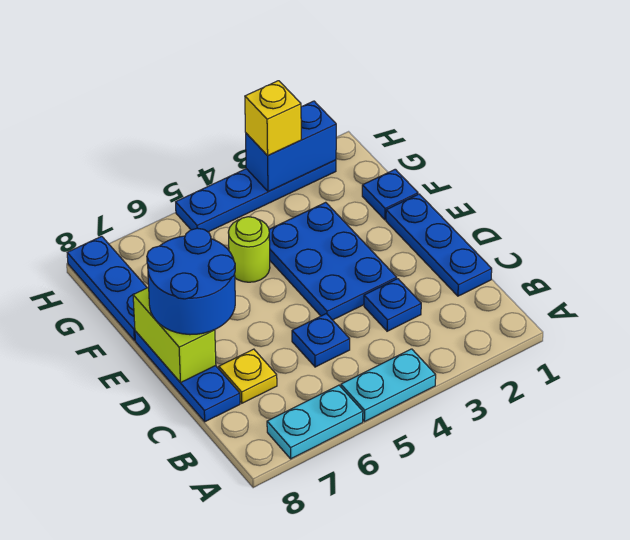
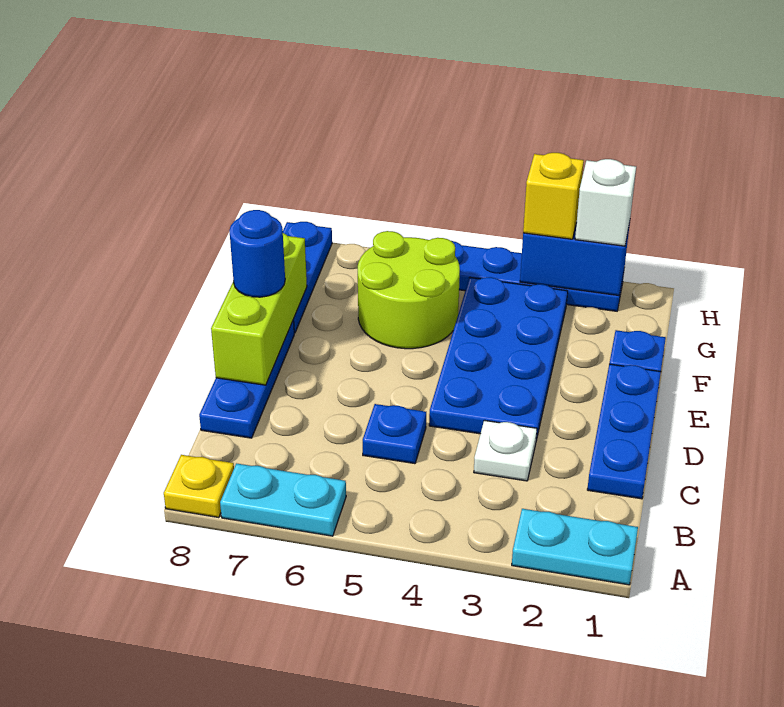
cyan plate A4:A5 level 1 -> cyan plate A1:A2 level 1
blue plate C3 level 1 -> white plate C3 level 1
yellow plate C7 level 1 -> yellow plate A8 level 1
blue plate D3:F4 level 1 -> blue plate D3:G4 level 1
blue round brick D7:E8 level 3 -> blue round brick E8 level 3
lime brick D8:E8 level 2 -> lime brick D8:F8 level 2
lime round brick F5 level 1 -> lime round brick F5:G6 level 1
none -> white brick H2 level 3

